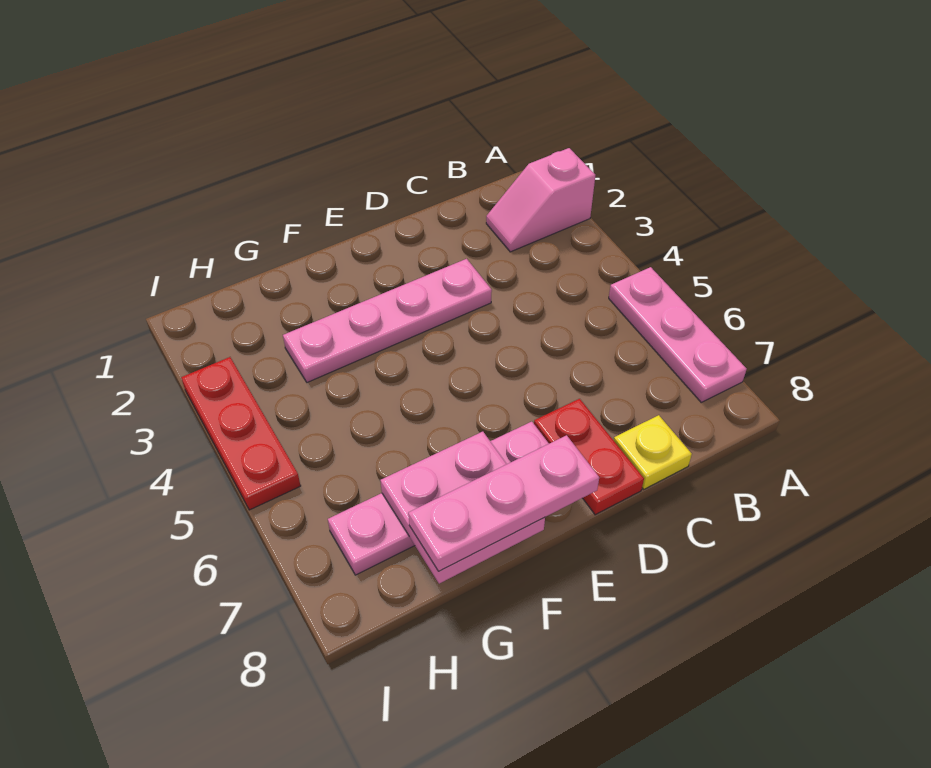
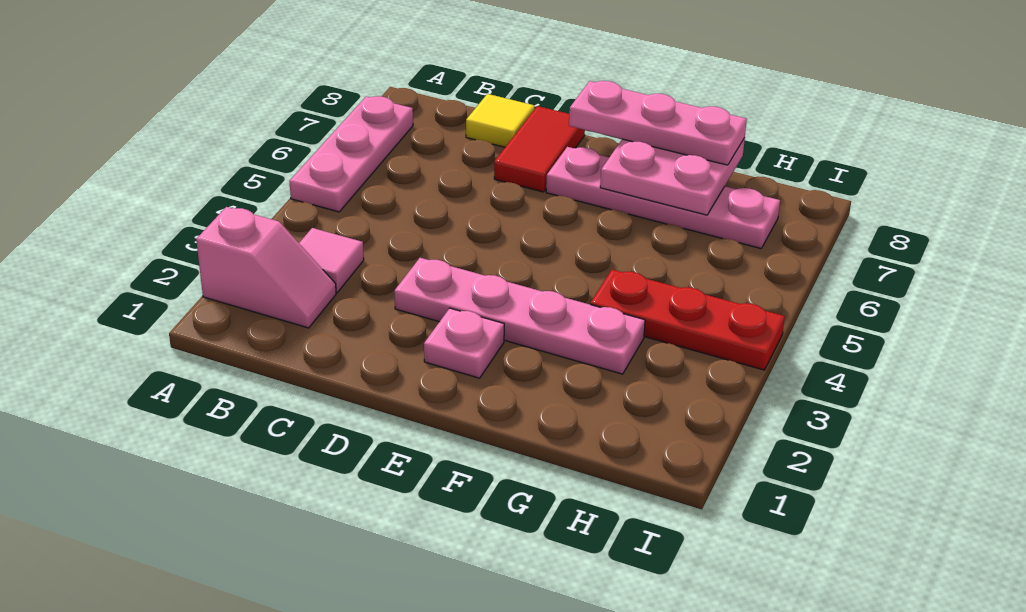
none -> pink tile B3 level 1
yellow plate C8 level 1 -> yellow tile C8 level 1
red plate D7:D8 level 1 -> red tile D7:D8 level 1
none -> pink plate E2 level 1
red plate I3:I5 level 1 -> red plate G4:I4 level 1

